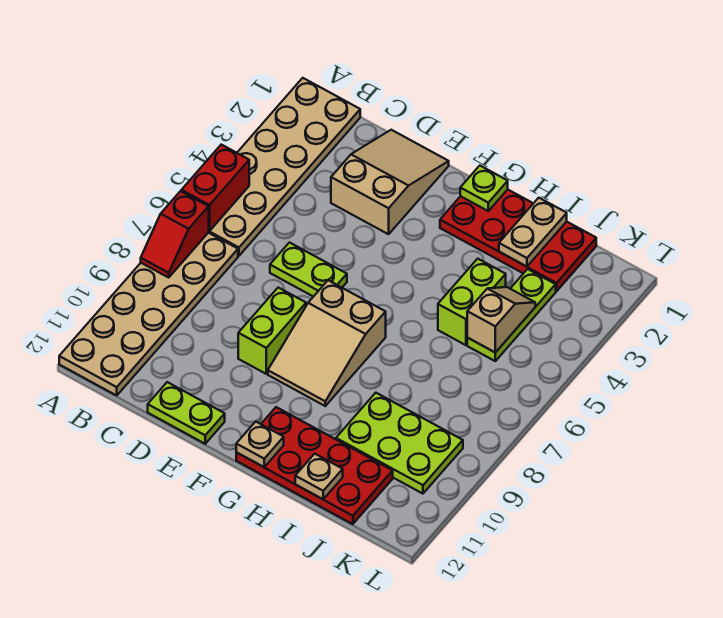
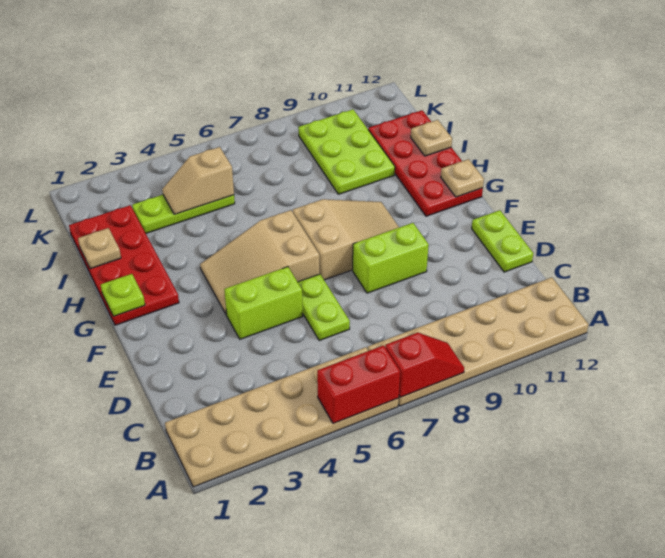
tan slope D1:E3 level 1 top 3 -> tan slope F4:G6 level 1 top 6
tan plate I1:I2 level 2 -> tan plate I1 level 2
lime brick I4:I5 level 1 -> lime brick E4:E5 level 1

